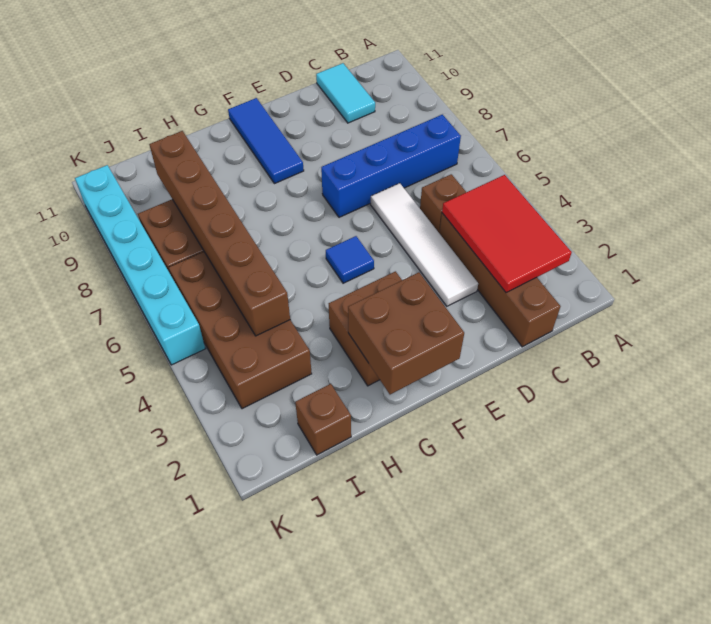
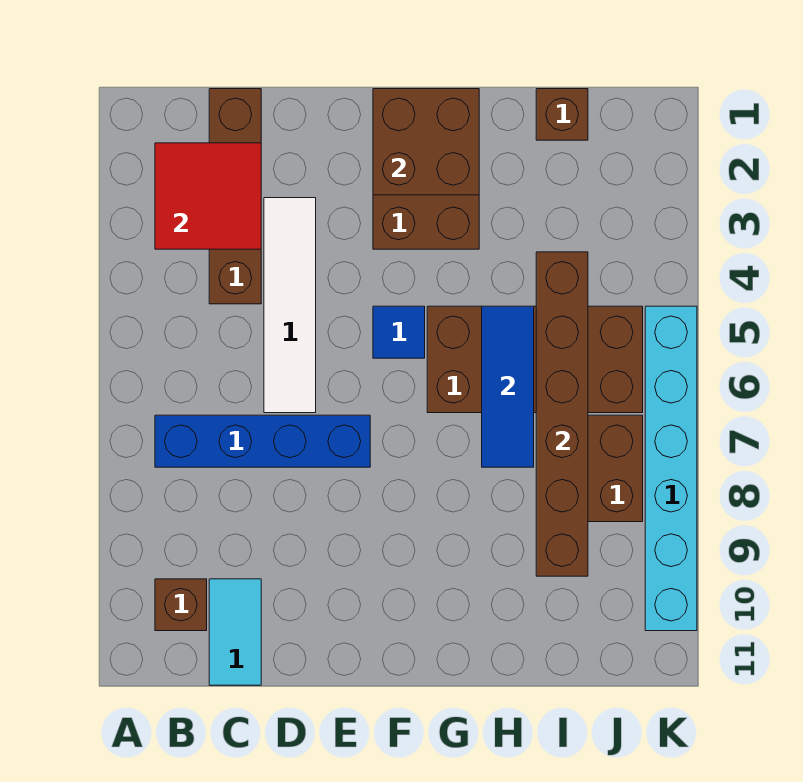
red tile B2:C4 level 2 -> red tile B2:C3 level 2
brown brick C5 level 1 -> brown brick B10 level 1
blue tile F9:F11 level 1 -> blue tile H5:H7 level 2
brown brick I3:J6 level 1 -> brown brick G5:J6 level 1

